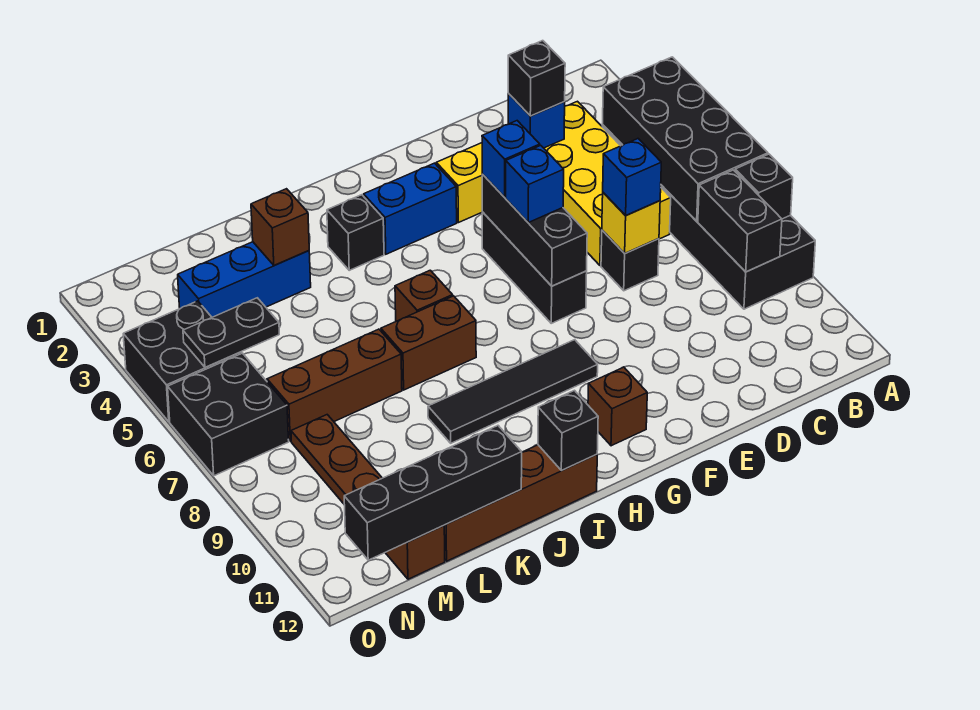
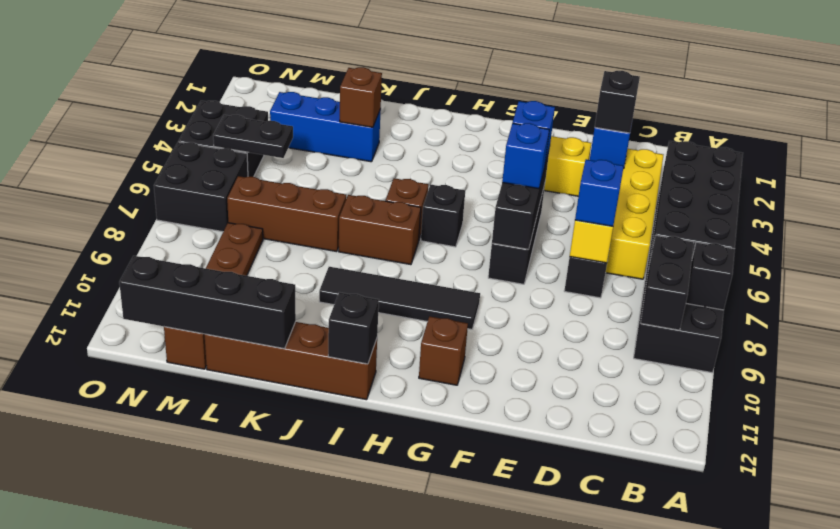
blue brick G3:H3 level 1 -> none
black brick I3 level 1 -> black brick H6 level 1

